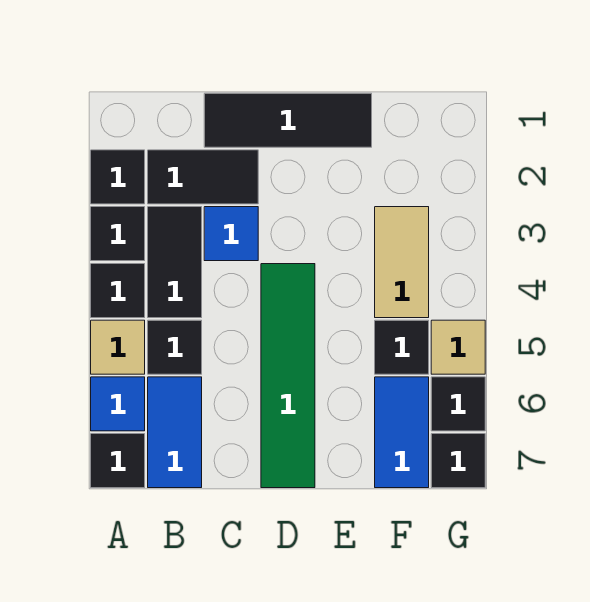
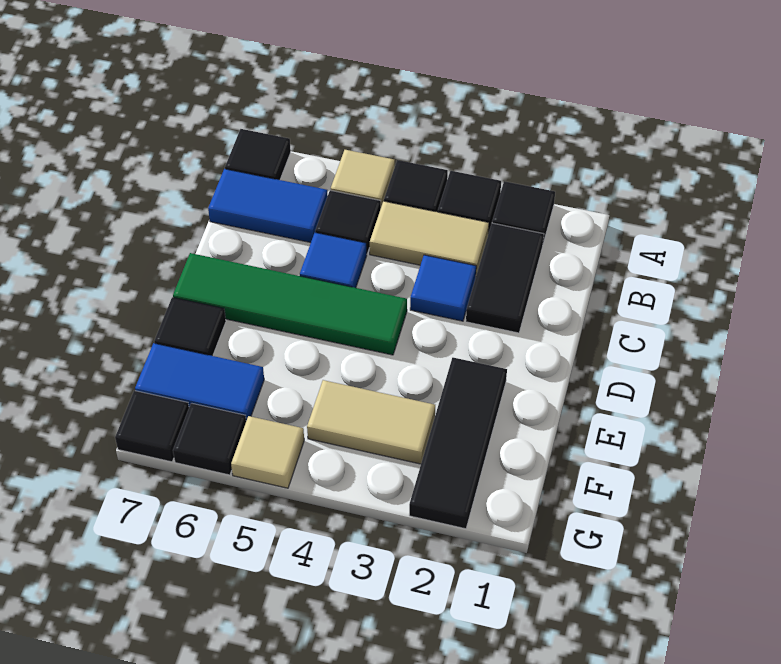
blue tile A6 level 1 -> blue tile C5 level 1
black tile B3:B4 level 1 -> tan tile B3:B4 level 1
black tile C1:E1 level 1 -> black tile E2:G2 level 1
black tile F5 level 1 -> black tile E7 level 1

